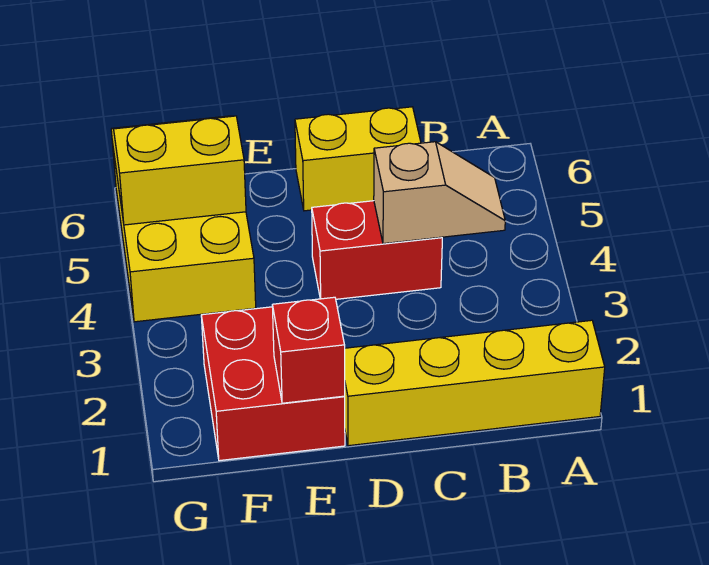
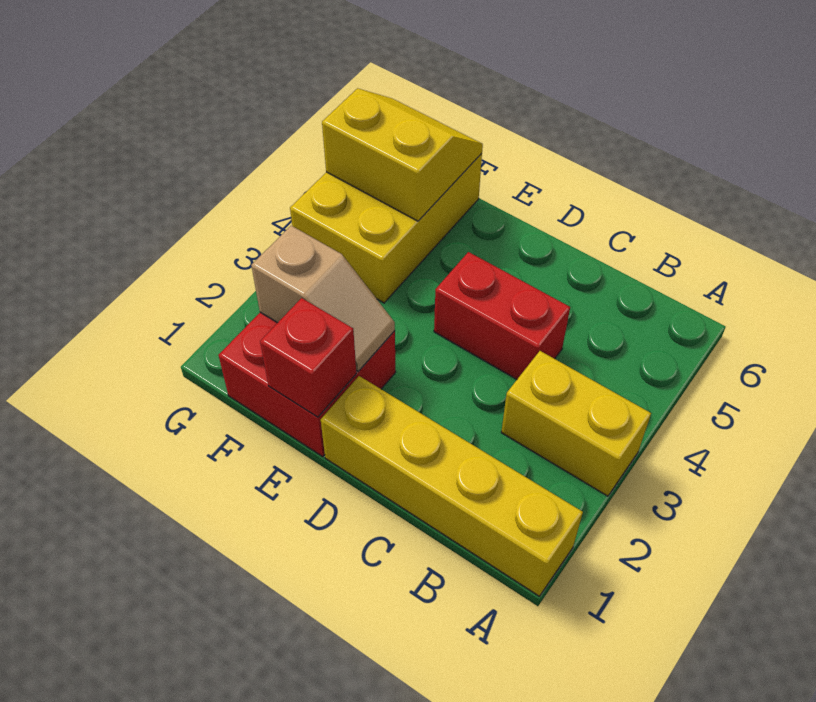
tan slope B4:C4 level 2 top C -> tan slope E2:F2 level 2 top F
yellow brick C6:D6 level 1 -> yellow brick A3:B3 level 1

